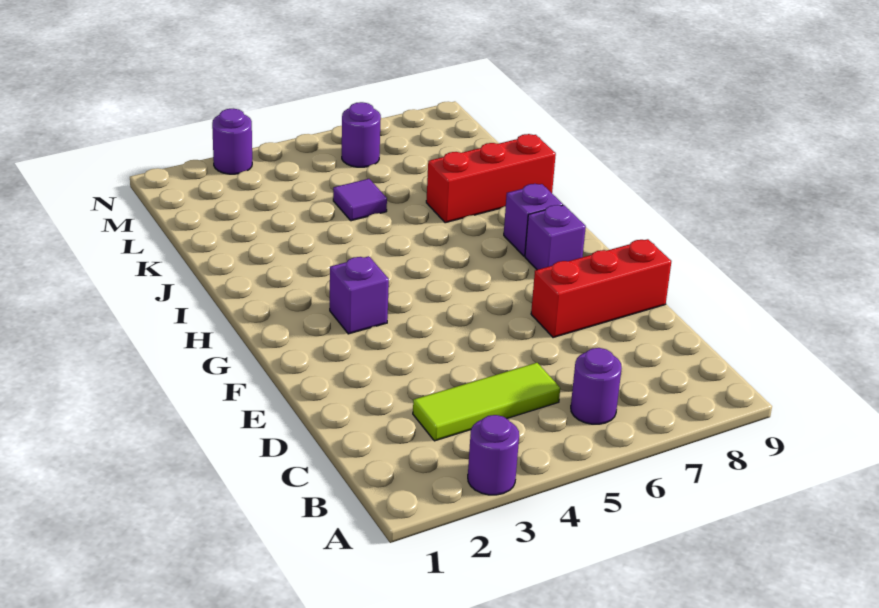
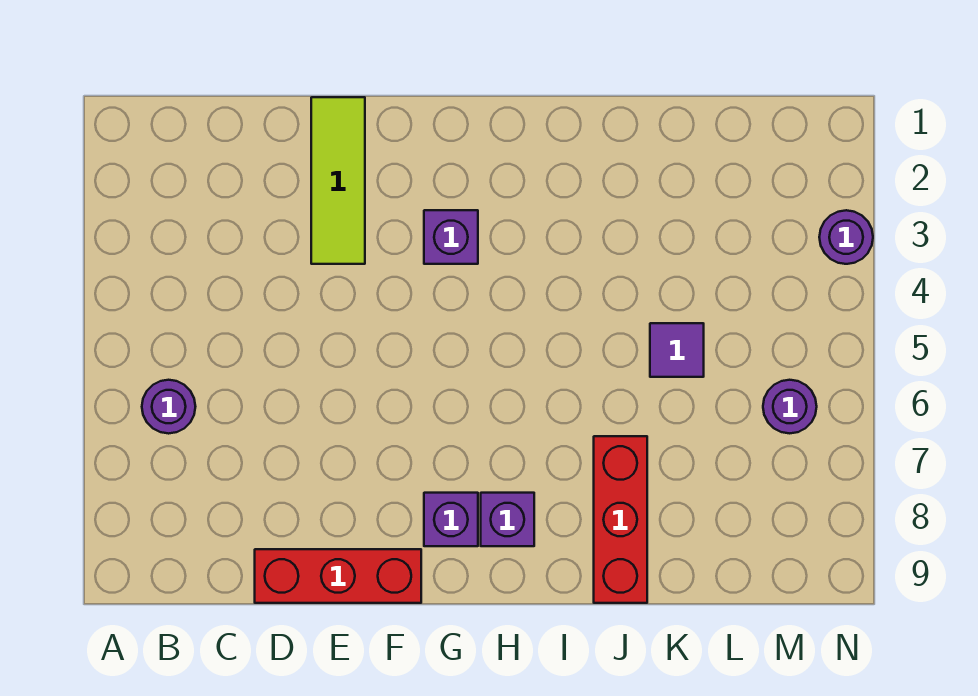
purple round brick A3 level 1 -> none
lime tile C3:C5 level 1 -> lime tile E1:E3 level 1
red brick E7:E9 level 1 -> red brick D9:F9 level 1

